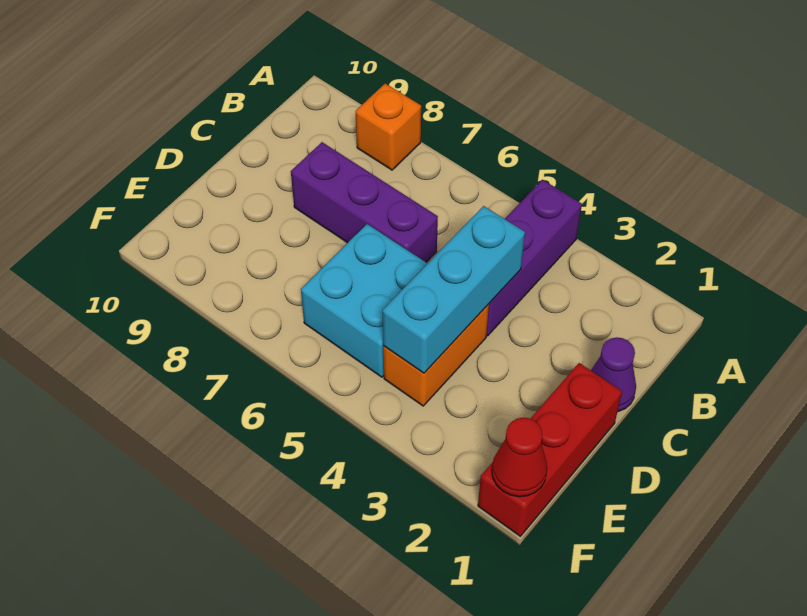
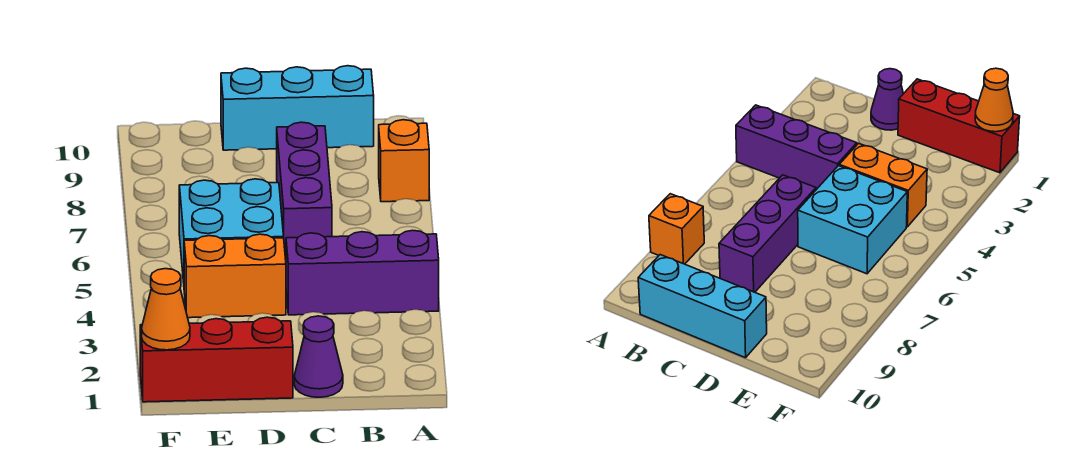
cyan brick C4:E4 level 2 -> cyan brick B10:D10 level 1
red cone F1 level 2 -> orange cone F1 level 2

